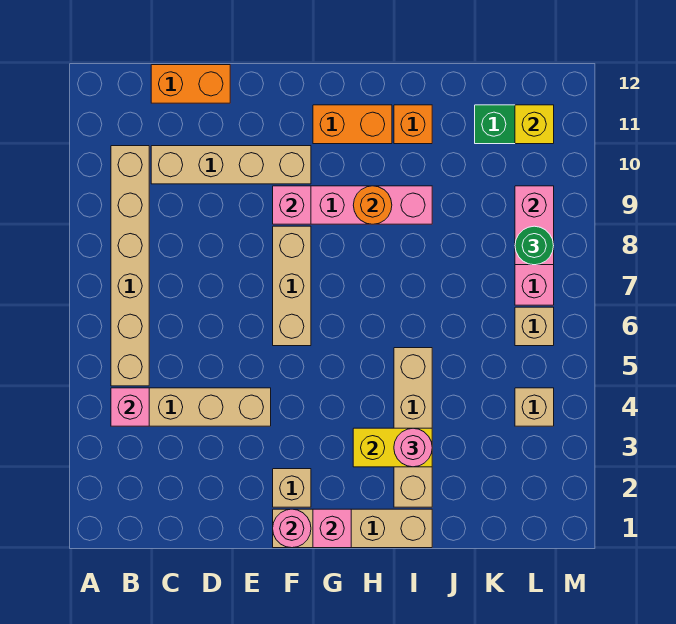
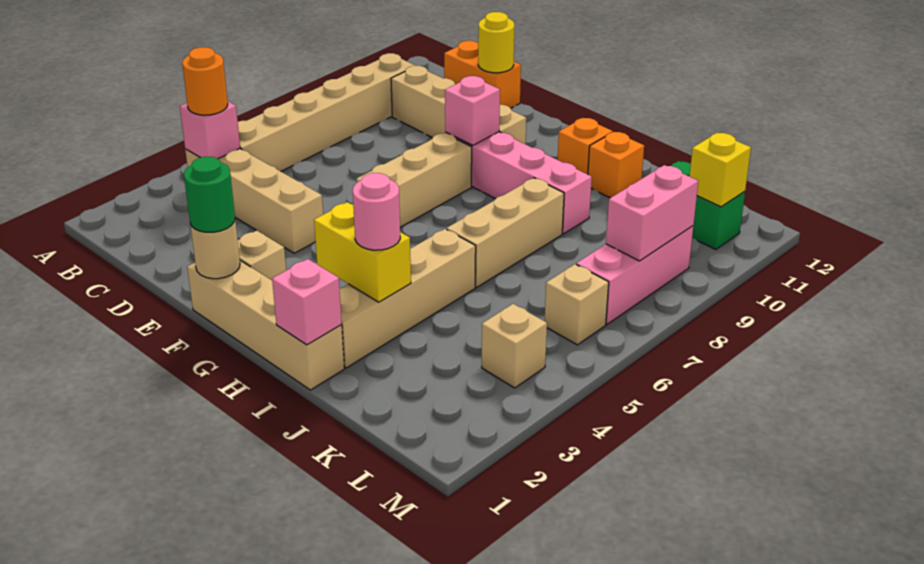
none -> yellow round brick D12 level 2
pink round brick F1 level 2 -> tan round brick F1 level 2
pink brick G1 level 2 -> pink brick I1 level 2
orange brick G11:H11 level 1 -> orange brick H11 level 1
orange round brick H9 level 2 -> orange round brick B4 level 3
none -> tan brick I6:I8 level 1
green round brick L8 level 3 -> green round brick F1 level 3

